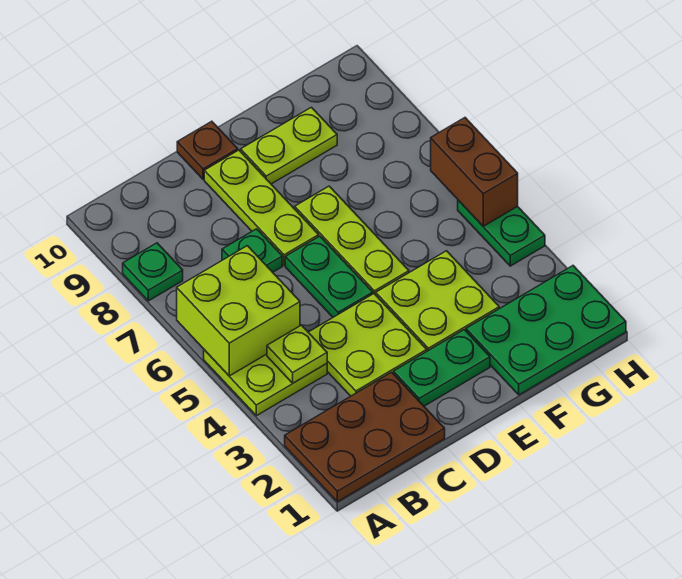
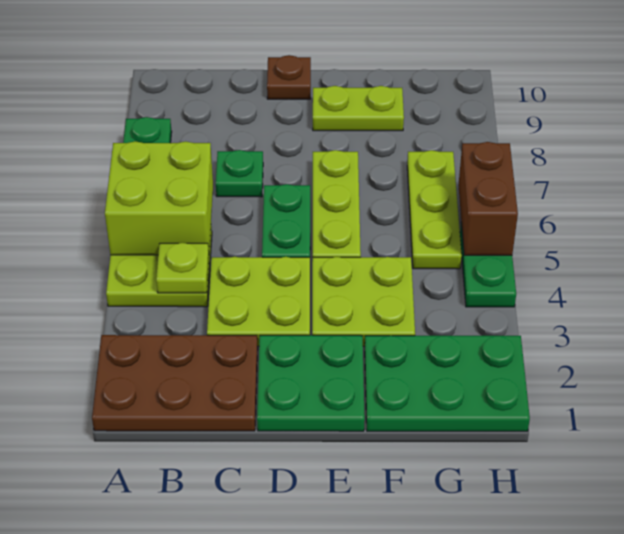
green plate D2:E2 level 1 -> green plate D1:E2 level 1
lime plate D7:D9 level 1 -> lime plate G5:G7 level 1

